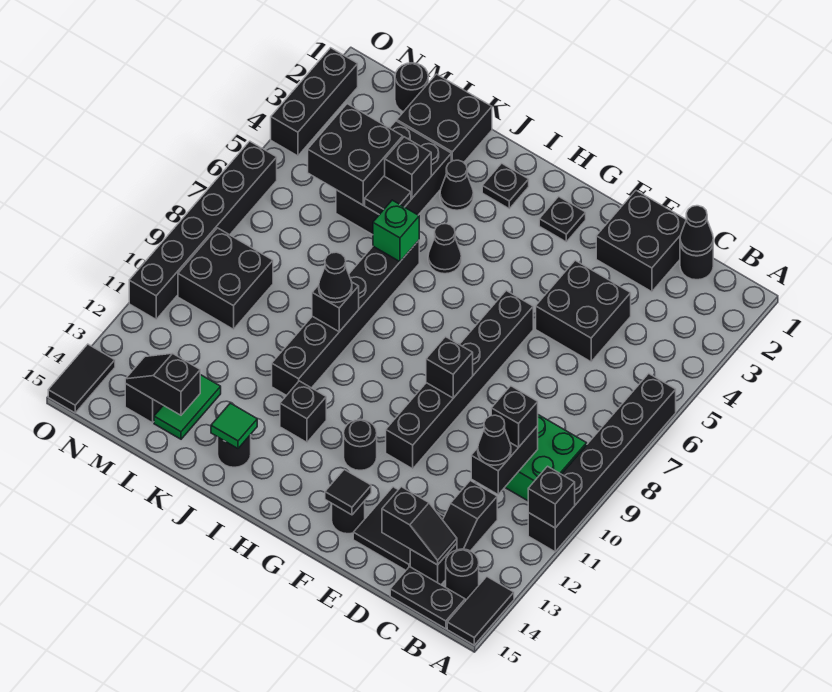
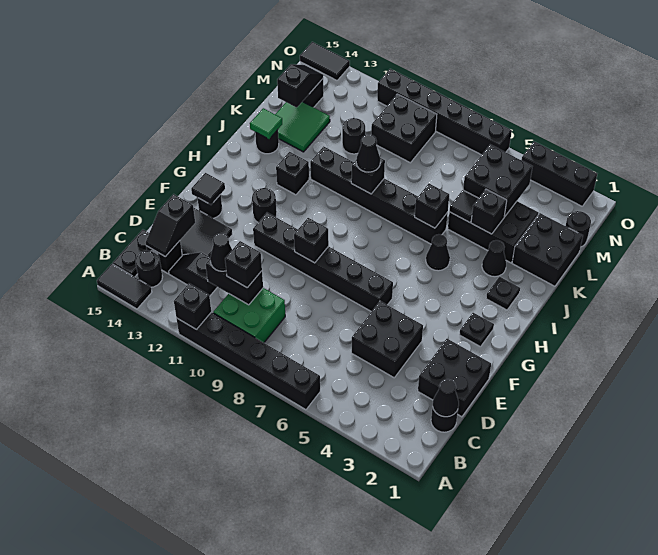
green brick J6 level 2 -> black brick J6 level 2
none -> black round brick L11 level 1
green tile L13:L14 level 1 -> green tile K13:L14 level 1

